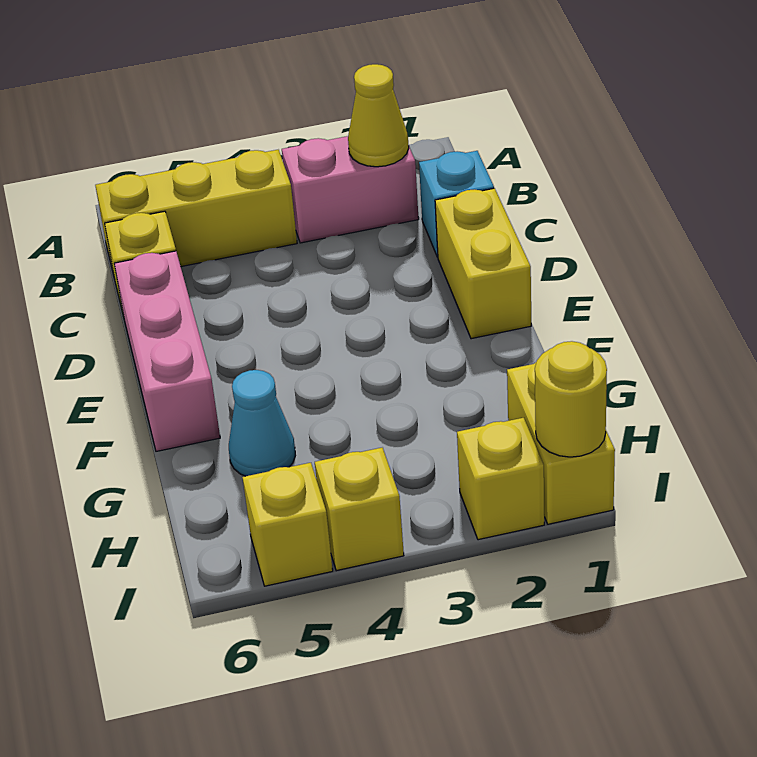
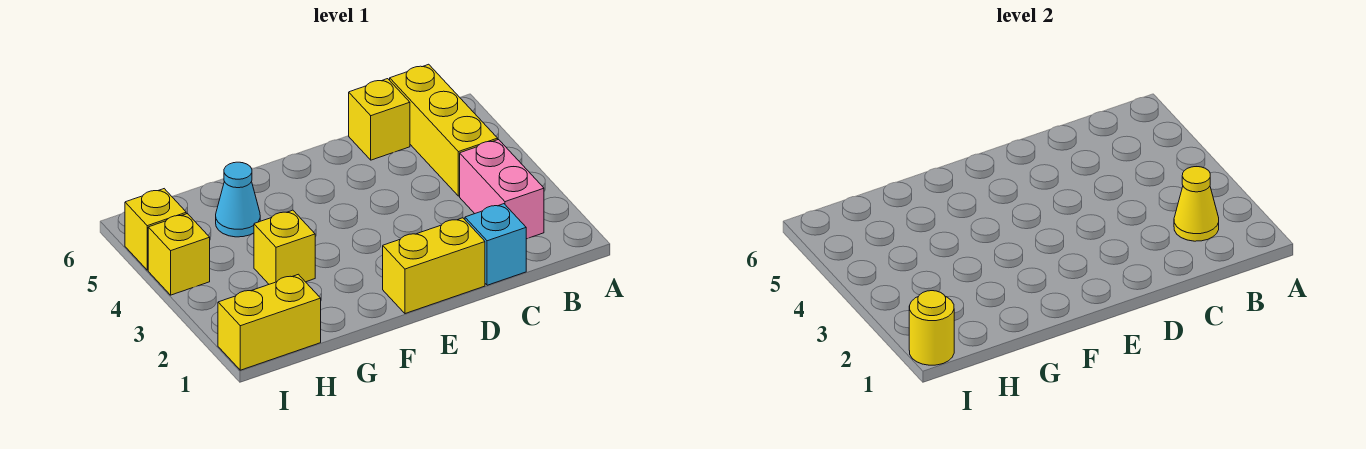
pink brick D6:F6 level 1 -> none
yellow brick I2 level 1 -> yellow brick G3 level 1

